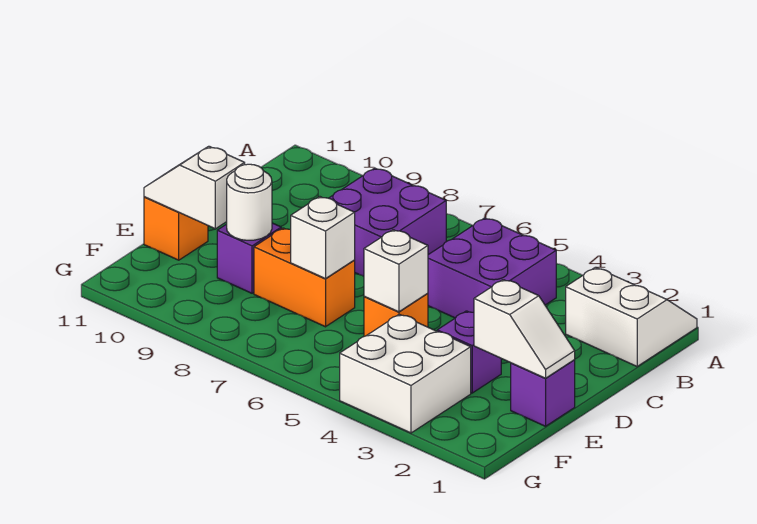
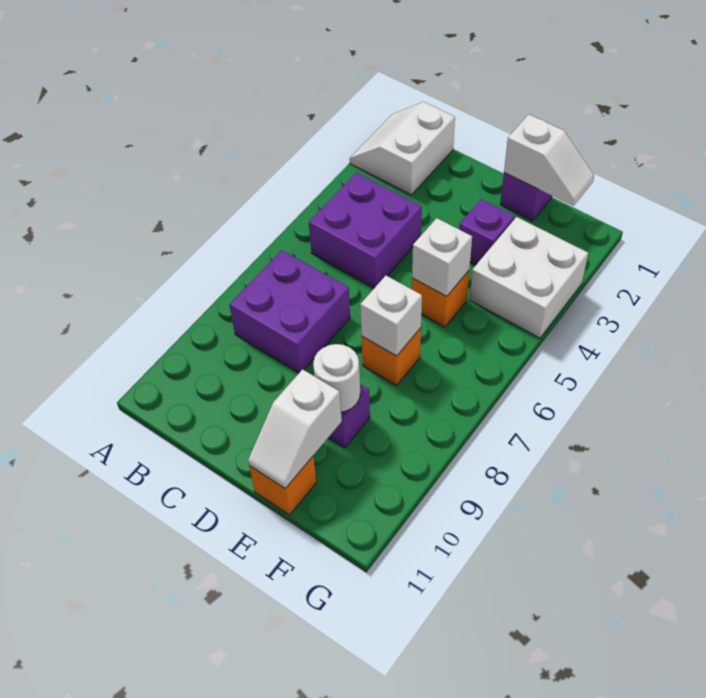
white slope E1:E2 level 2 top 2 -> white slope E1:F1 level 2 top E
orange brick E7:E8 level 1 -> orange brick E7 level 1

